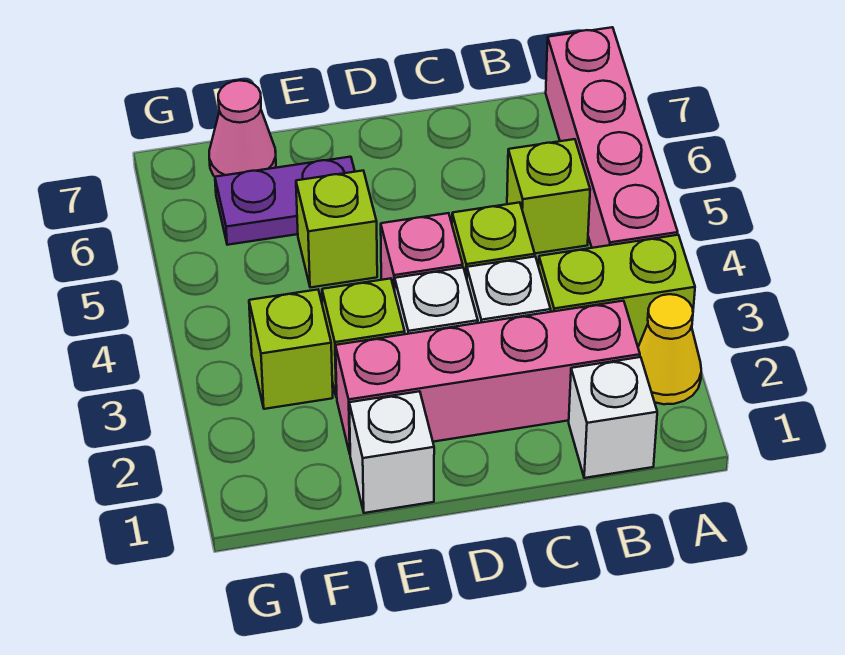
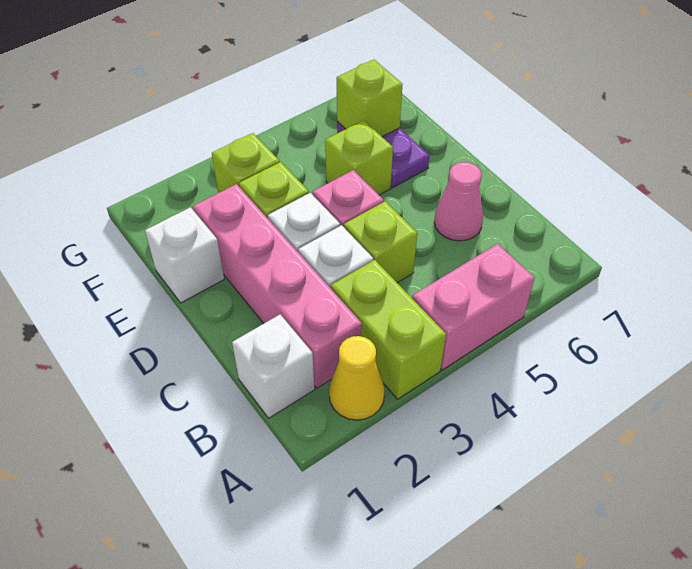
pink brick A4:A7 level 1 -> pink brick A4:A5 level 1
lime brick B5 level 1 -> lime brick F6 level 2
pink cone F7 level 1 -> pink cone C6 level 1

